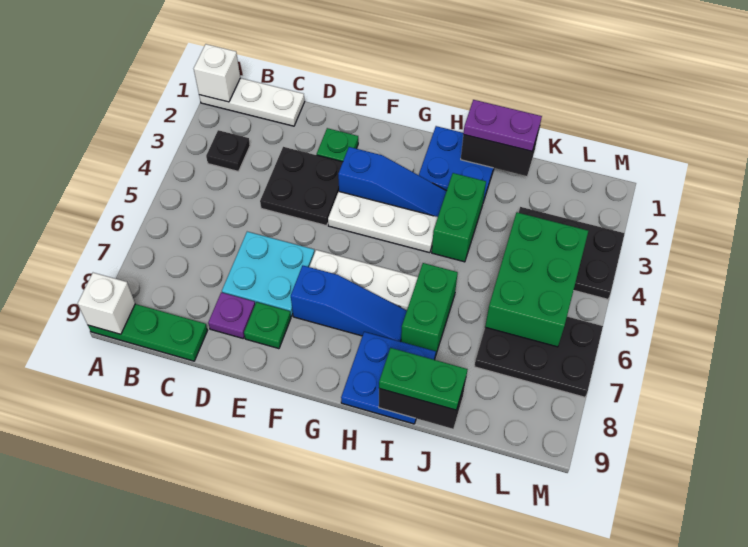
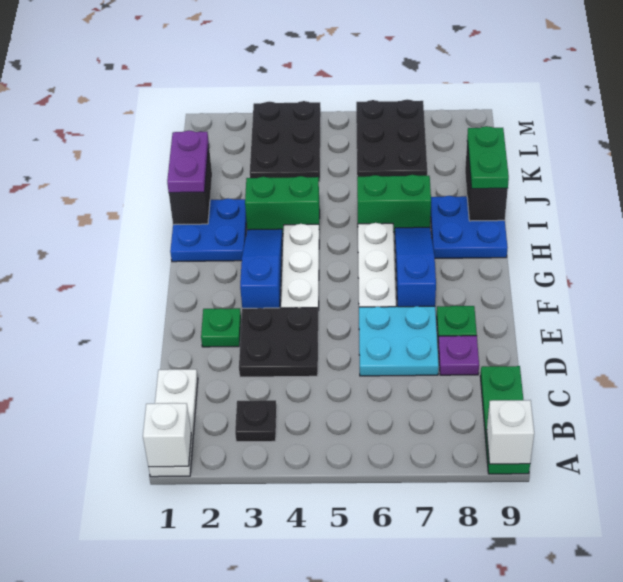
green brick K4:L6 level 2 -> none

